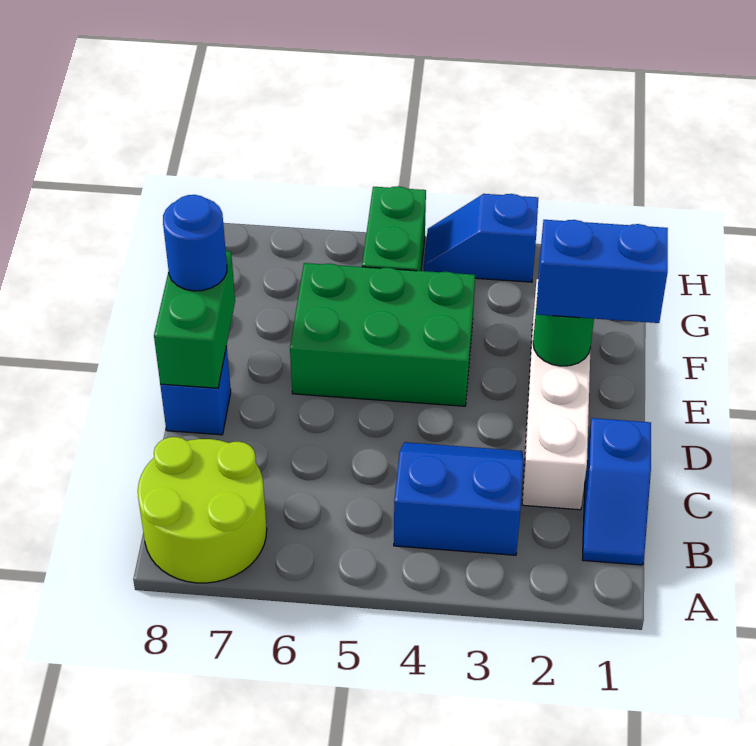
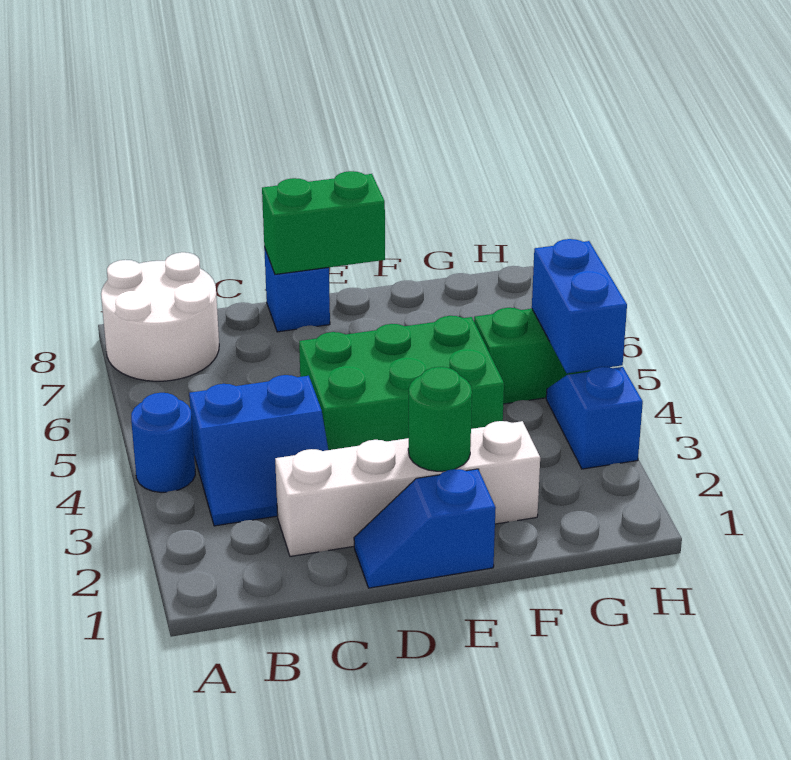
lime round brick A7:B8 level 1 -> white round brick A7:B8 level 1
blue slope B1:C1 level 1 top C -> blue slope D1:E1 level 1 top E
blue slope B3:C4 level 1 top B -> blue slope B3:C4 level 1 top 4
blue brick E1:E2 level 3 -> blue brick H4:H5 level 2
green brick E4:F6 level 1 -> green brick D4:F5 level 1
blue round brick E8 level 3 -> blue round brick A4 level 1

